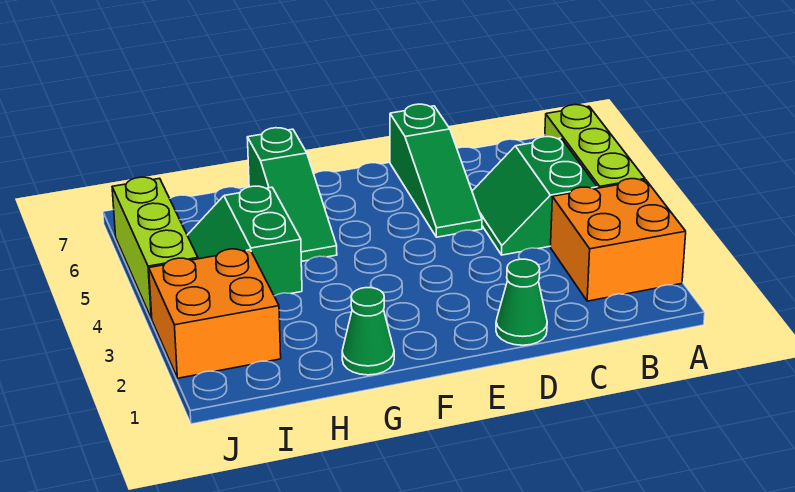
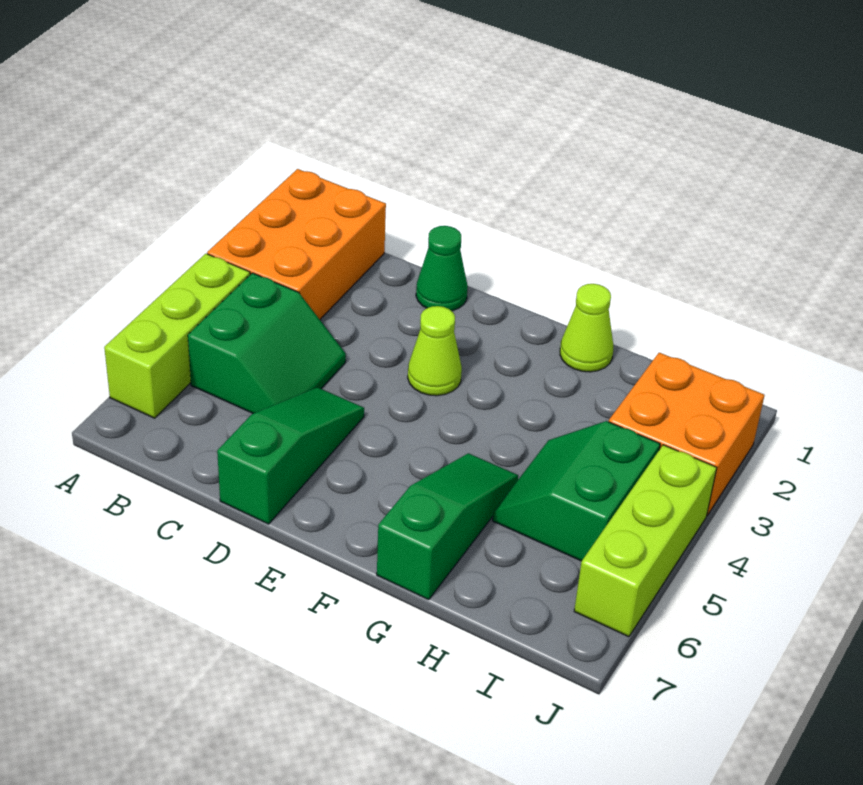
orange brick A2:B3 level 1 -> orange brick A1:B3 level 1
none -> lime cone E3 level 1
green cone G1 level 1 -> lime cone G1 level 1
green slope H4:I5 level 1 top H -> green slope H4:I5 level 1 top I

